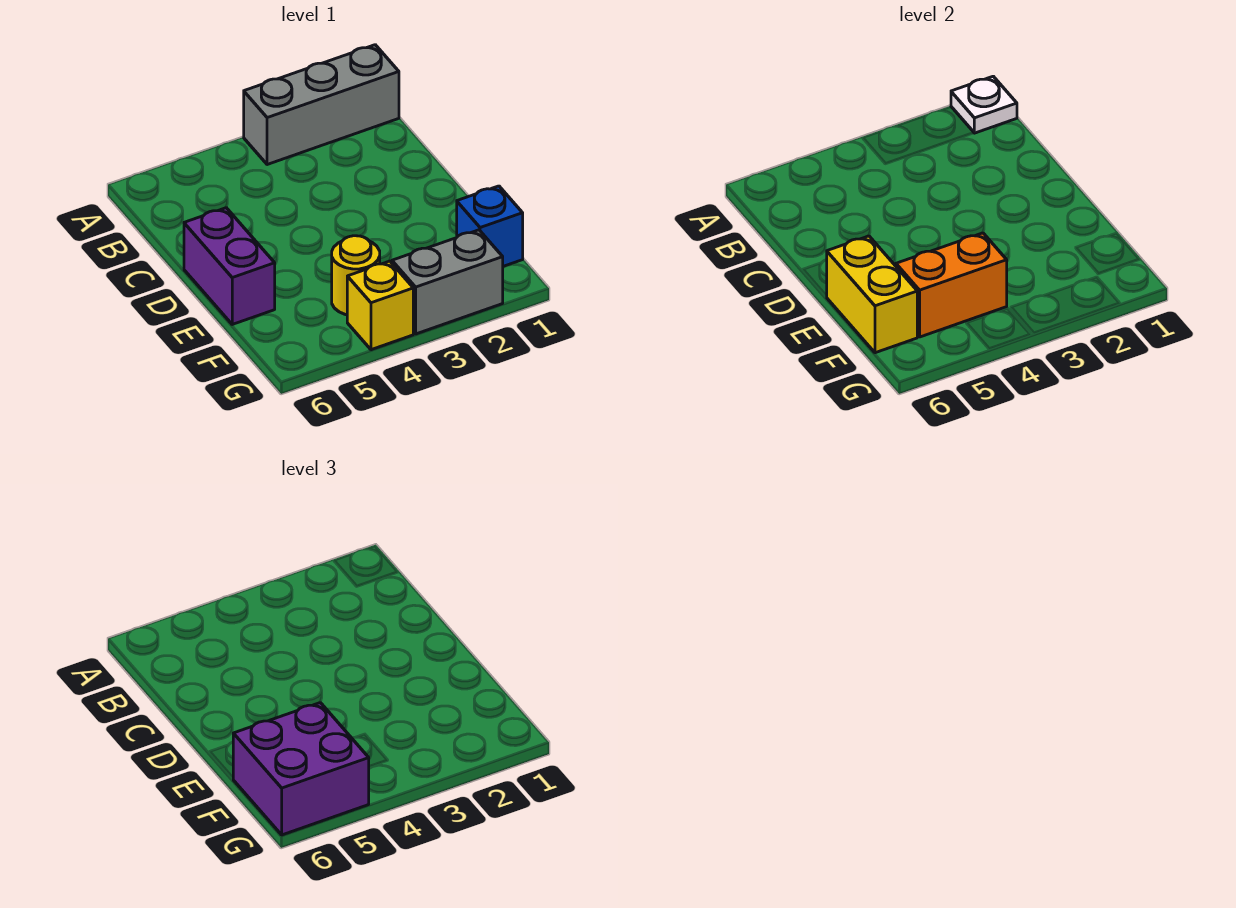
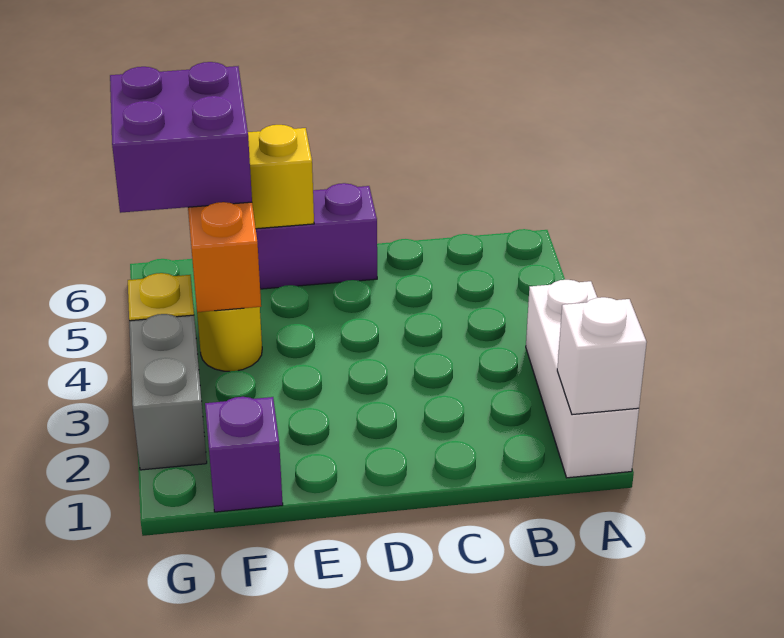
grey brick A1:A3 level 1 -> white brick A1:A3 level 1
white plate A1 level 2 -> white brick A1 level 2
blue brick F1 level 1 -> purple brick F1 level 1

